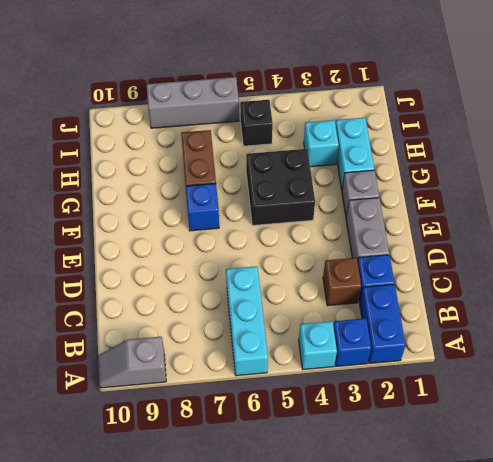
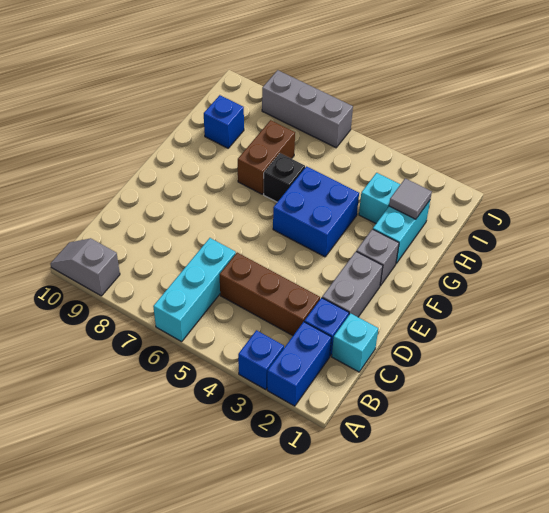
cyan brick A4 level 1 -> cyan brick C1 level 1
brown brick C3 level 1 -> brown brick C3:C5 level 1
black brick F4:G5 level 1 -> blue brick F4:G5 level 1
blue brick F7 level 1 -> blue brick H9 level 1
none -> grey tile H2 level 2
black brick I5 level 1 -> black brick G6 level 1

